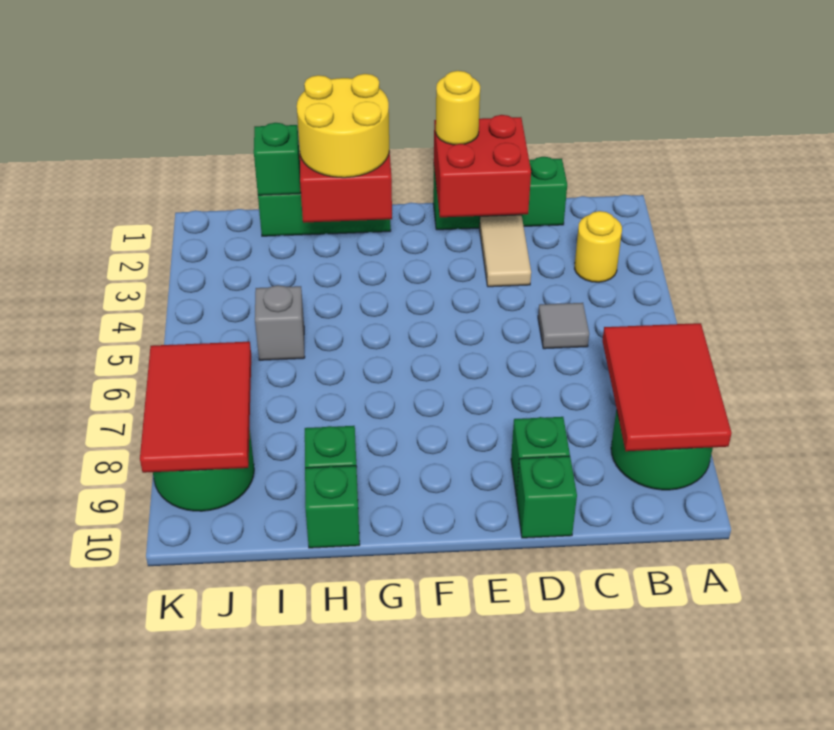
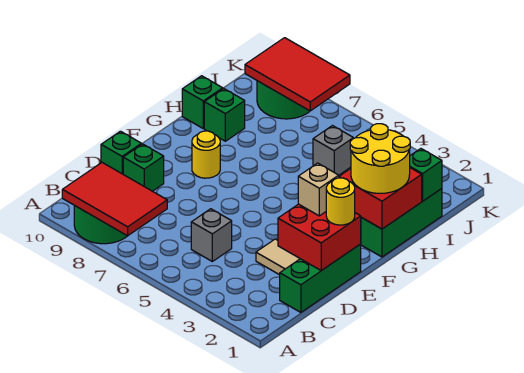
yellow round brick B3 level 1 -> yellow round brick F8 level 1
grey tile C5 level 1 -> grey brick C5 level 1
none -> tan brick E2 level 3

